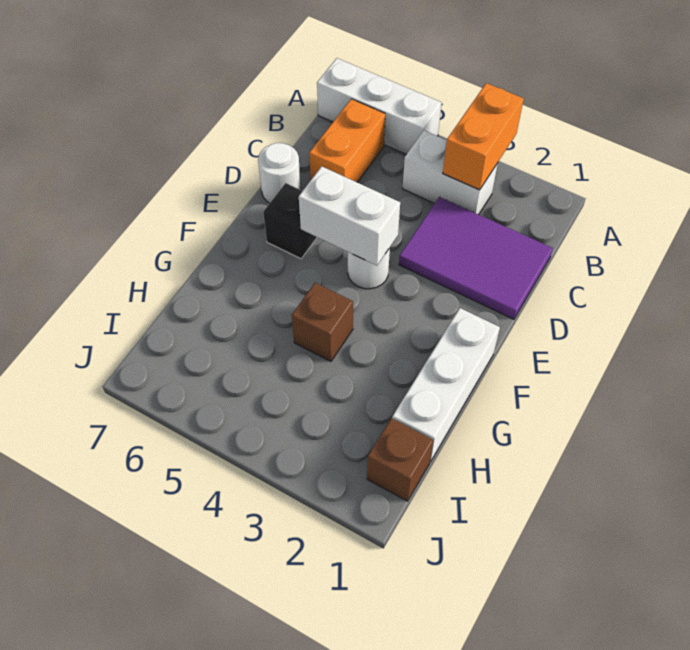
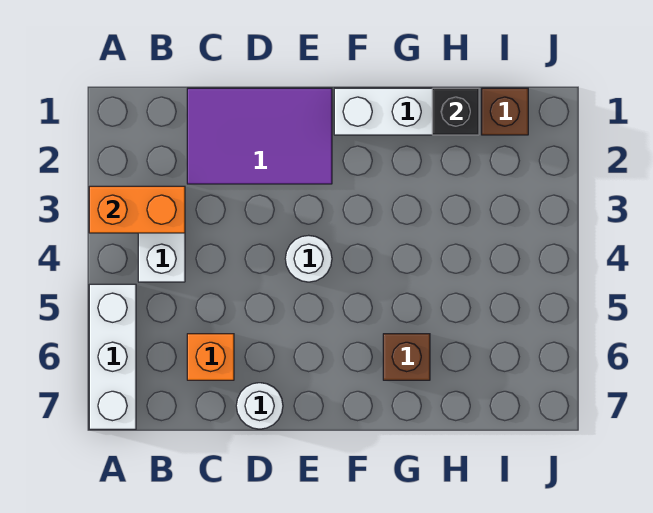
orange brick B6:C6 level 1 -> orange brick C6 level 1
purple tile C1:D3 level 1 -> purple tile C1:E2 level 1
white brick E4:E5 level 2 -> none
black brick E6 level 1 -> black brick H1 level 2
brown brick G4 level 1 -> brown brick G6 level 1

